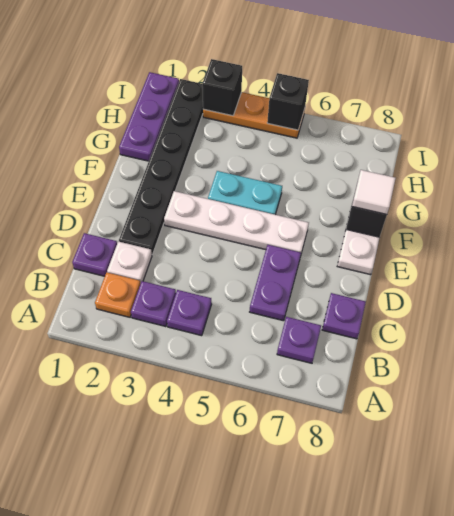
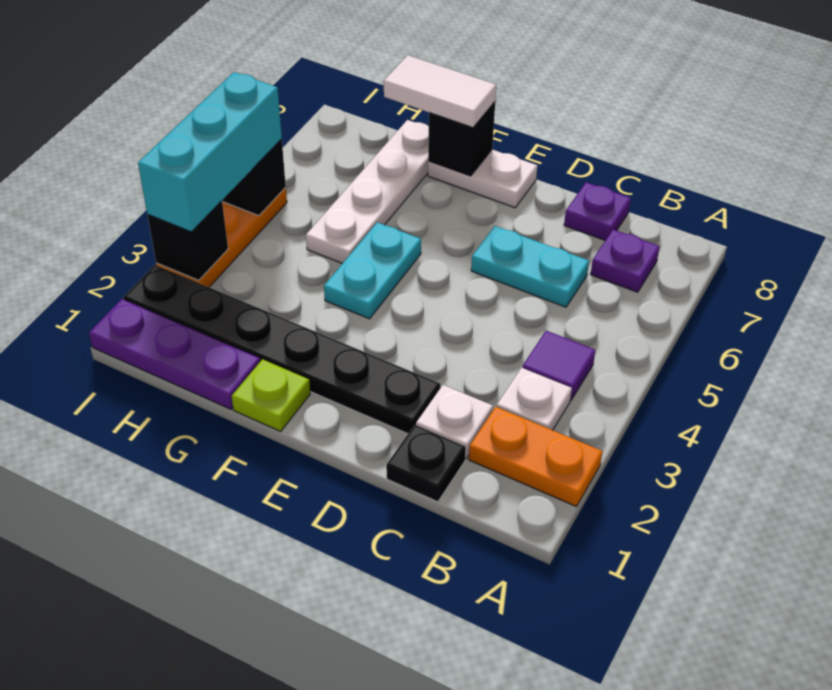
orange plate B2 level 1 -> orange plate A2:B2 level 1
purple plate B3 level 1 -> white plate B3 level 1
purple plate B4 level 1 -> purple tile B4 level 1
purple plate C1 level 1 -> black plate C1 level 1
purple plate C6:D6 level 1 -> cyan plate C6:D6 level 1
white plate E3:E6 level 1 -> white plate G5:G8 level 1
none -> lime plate F1 level 1
white tile F8 level 3 -> white tile F8:G8 level 3
none -> cyan brick I3:I5 level 3

